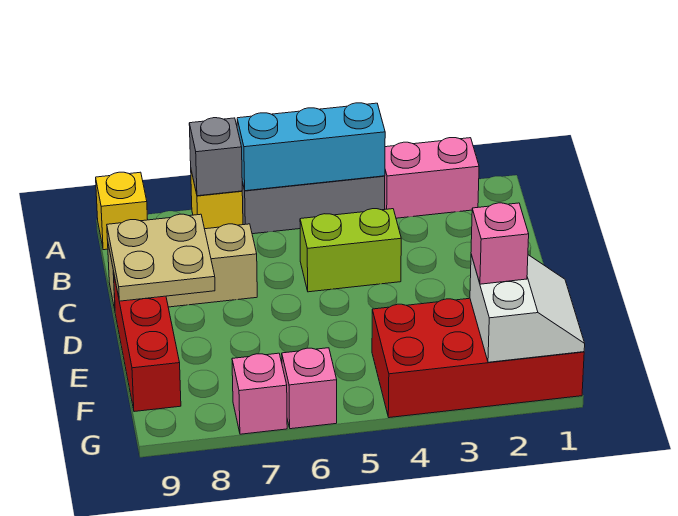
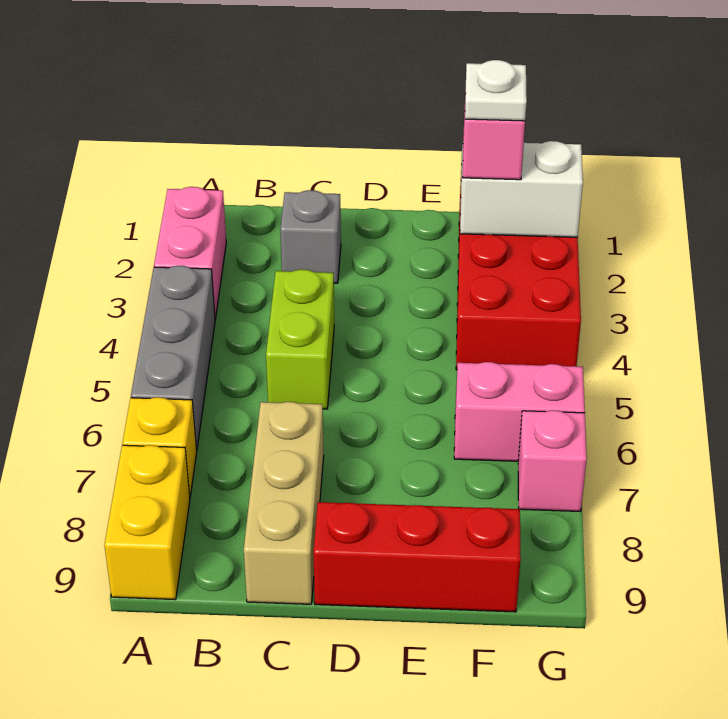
cyan brick A4:A6 level 2 -> none
grey brick A7 level 2 -> grey brick C2 level 1
yellow brick A9 level 1 -> yellow brick A8:A9 level 1
tan plate C8:D9 level 2 -> none
none -> white plate F2 level 4
pink brick G6 level 1 -> pink brick F6:G6 level 1

